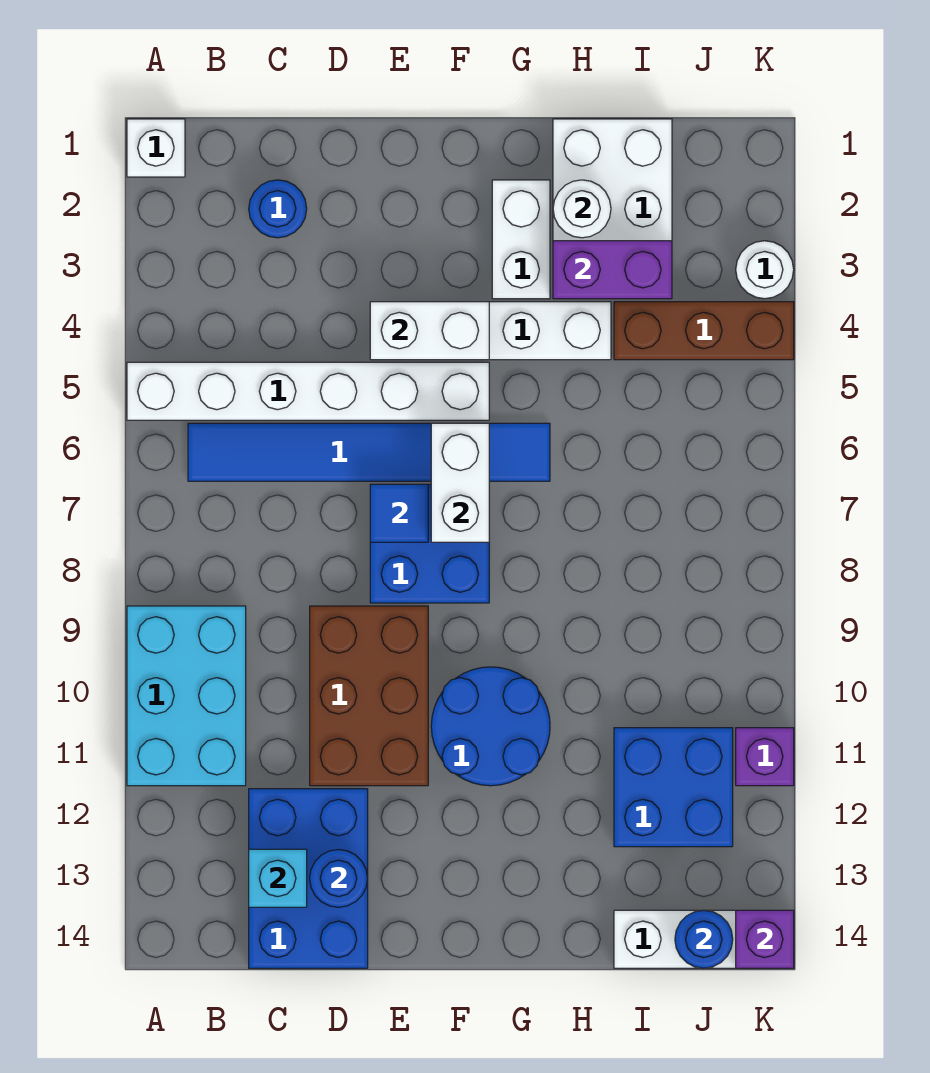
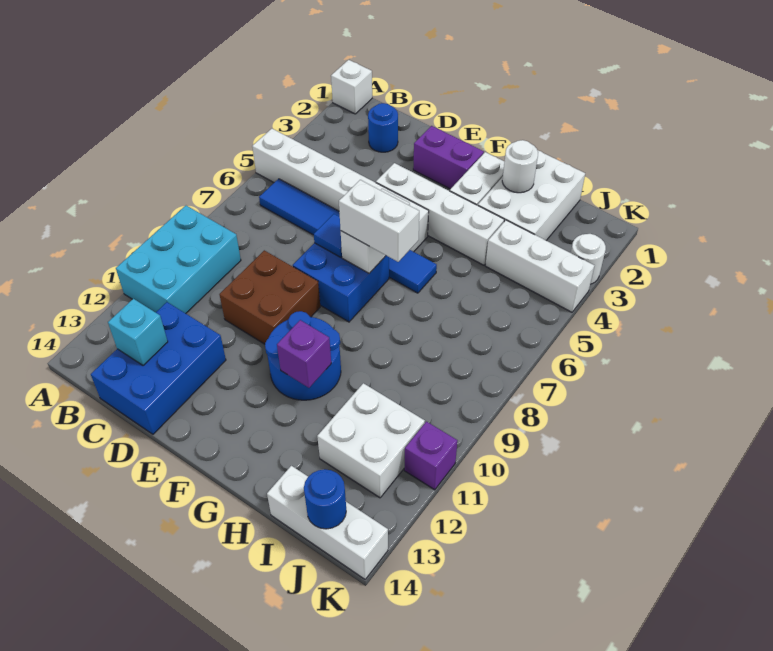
brown brick D9:E11 level 1 -> brown brick D9:E10 level 1
blue round brick D13 level 2 -> none
white brick E4:F4 level 2 -> white brick F7:G7 level 3
purple brick H3:I3 level 2 -> purple brick E2:F2 level 1
brown brick I4:K4 level 1 -> white brick I4:K4 level 1
blue brick I11:J12 level 1 -> white brick I11:J12 level 1
purple brick K14 level 2 -> purple brick G11 level 2

